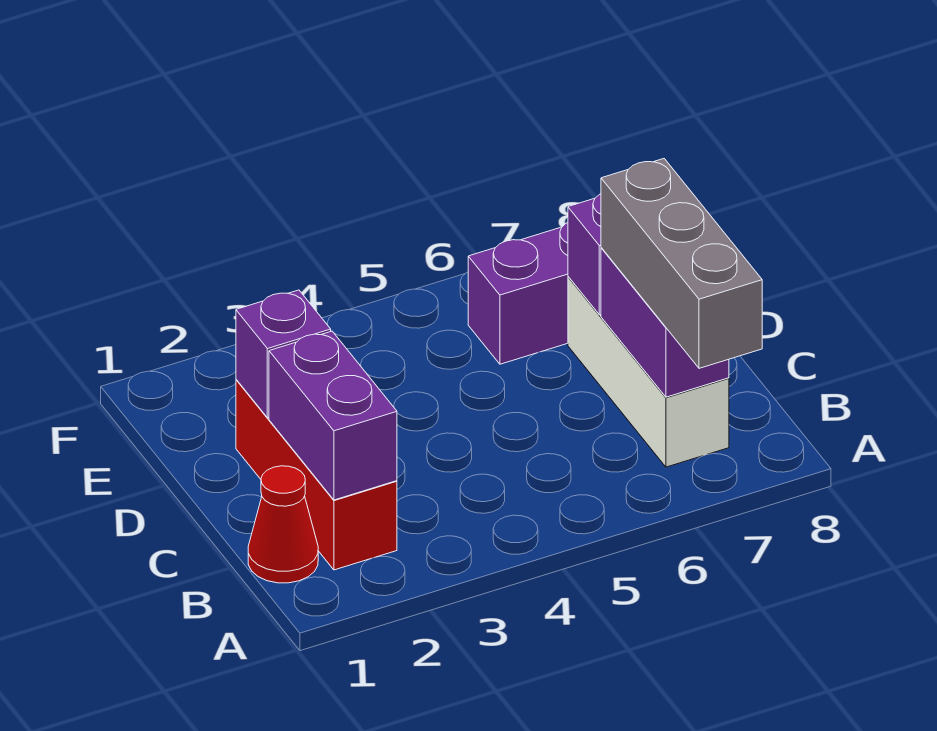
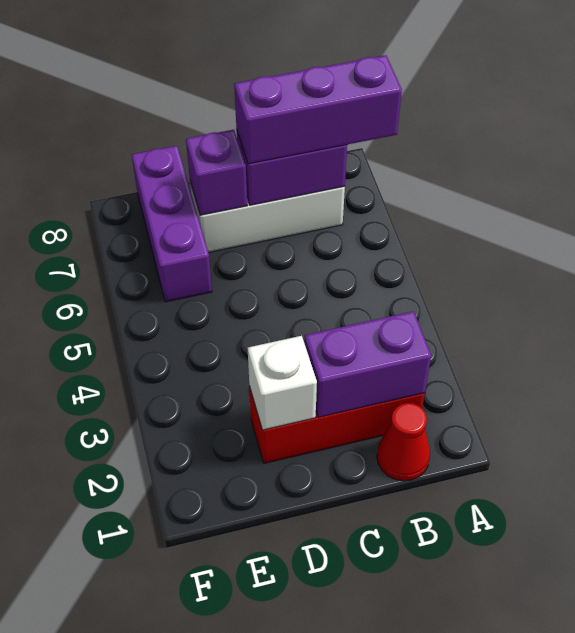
grey brick A7:C7 level 3 -> purple brick A7:C7 level 3
purple brick D2 level 2 -> white brick D2 level 2

